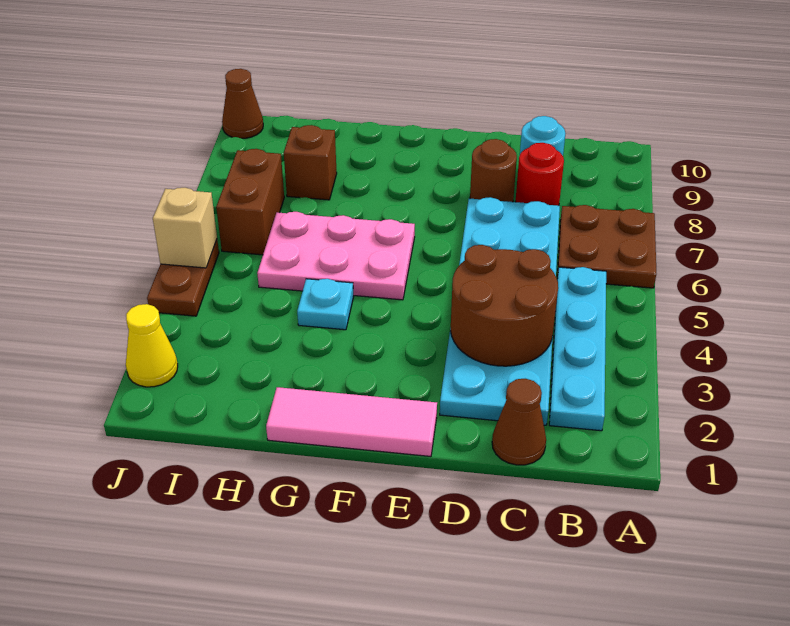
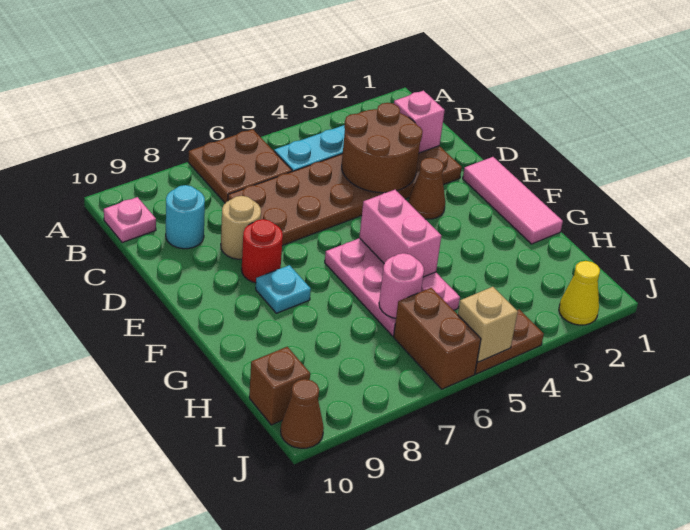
none -> pink plate B10 level 1
brown cone C1 level 1 -> brown cone E3 level 1
cyan plate C2:D7 level 1 -> brown plate C2:D7 level 1
none -> pink brick C2 level 2
red round brick C8 level 1 -> red round brick E8 level 1
brown round brick D8 level 1 -> tan round brick D8 level 1
none -> pink brick F5:G5 level 2
cyan plate G4 level 1 -> cyan plate F8 level 1
none -> pink round brick H6 level 2
brown brick H8 level 1 -> brown brick I10 level 1
brown brick I6:I7 level 1 -> brown brick I6:J6 level 1

